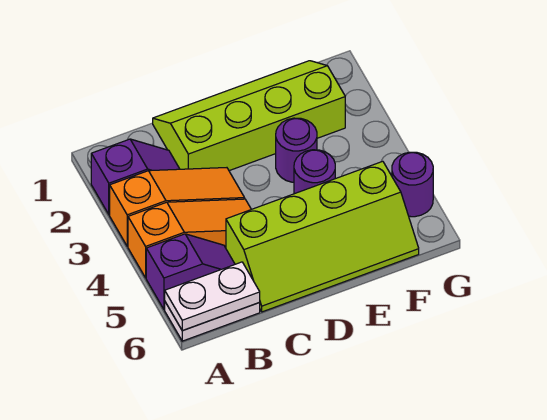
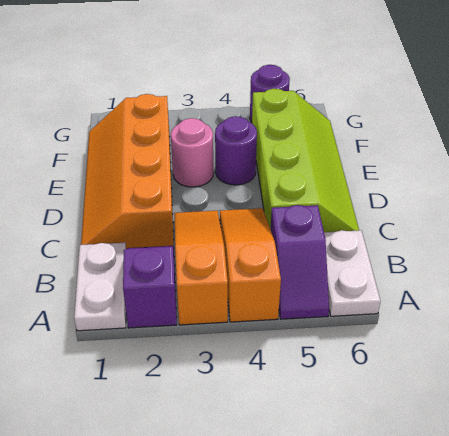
purple slope A5:B5 level 1 top A -> purple slope A5:B5 level 1 top B
white plate A6:B6 level 2 -> white plate A1:B1 level 1
lime slope C1:F2 level 1 top 2 -> orange slope C1:F2 level 1 top 2
purple round brick E3 level 1 -> pink round brick E3 level 1

